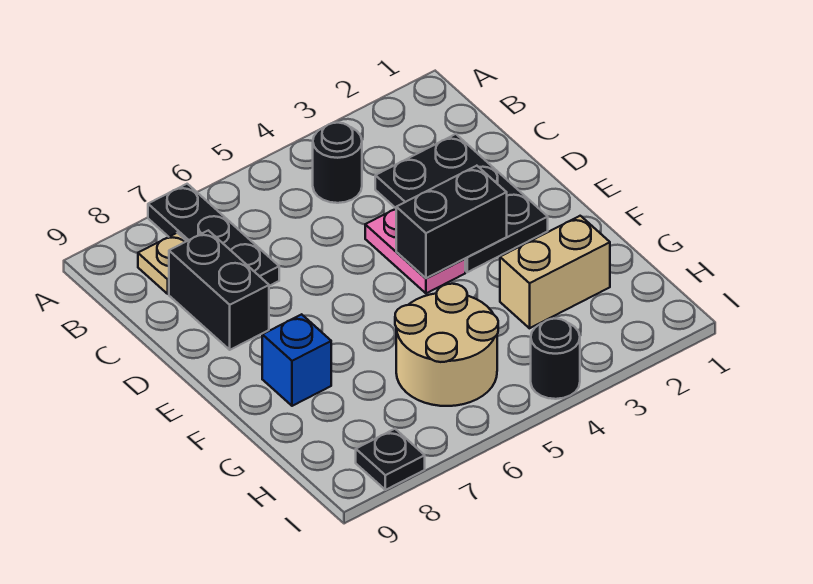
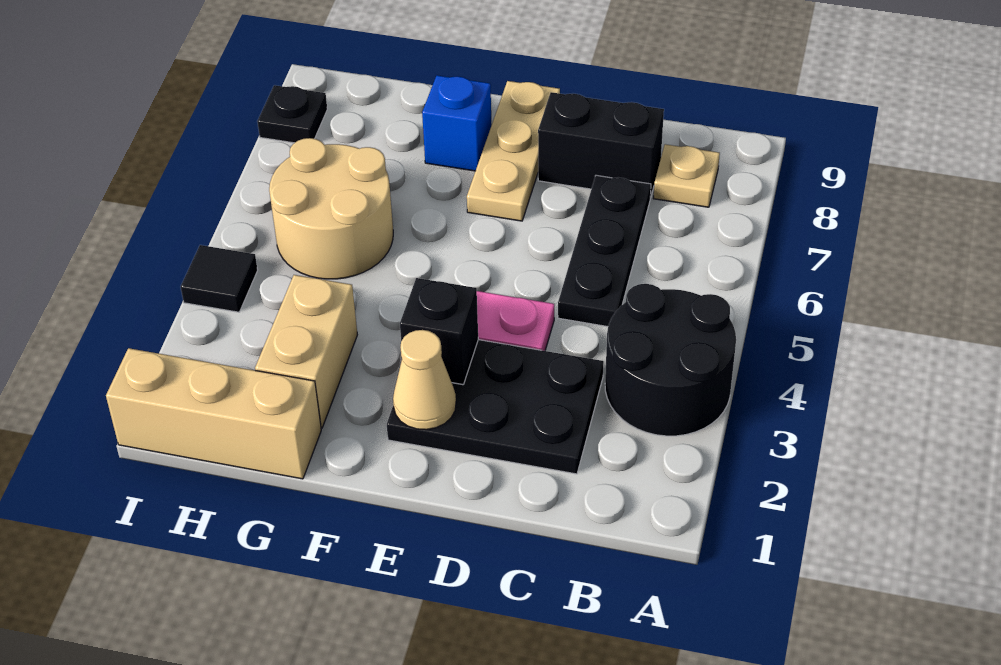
black plate A7:C7 level 1 -> black plate C5:C7 level 1
black round brick B4 level 1 -> black round brick A3:B4 level 1
none -> tan cone E2 level 2
black brick E3:E4 level 2 -> black brick E3 level 2
none -> tan plate E7:E9 level 1
none -> tan brick G1:I1 level 1
black round brick I4 level 1 -> black tile I4 level 1

